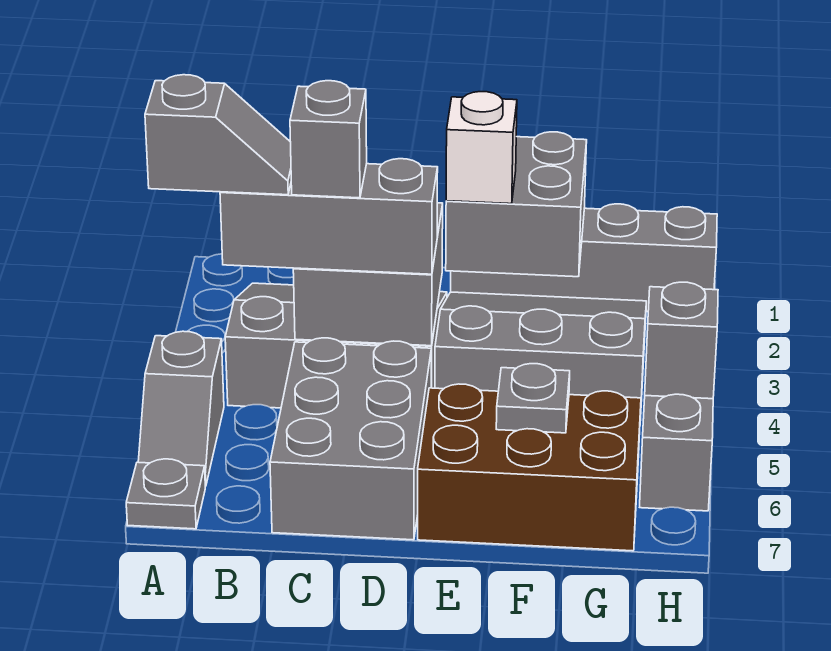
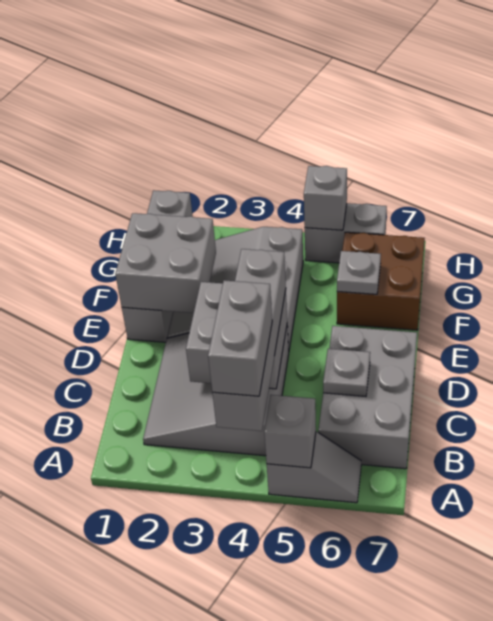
grey slope A4:B4 level 4 top A -> grey brick A4:B4 level 4
grey plate A7 level 1 -> grey plate C6 level 2
grey brick B4:D4 level 3 -> grey brick A4:D4 level 3
grey brick C4 level 4 -> grey brick A5 level 2
grey brick C5:D7 level 1 -> grey brick B6:D7 level 1
white brick E2 level 3 -> none
brown brick E6:G7 level 1 -> brown brick F6:G7 level 1

